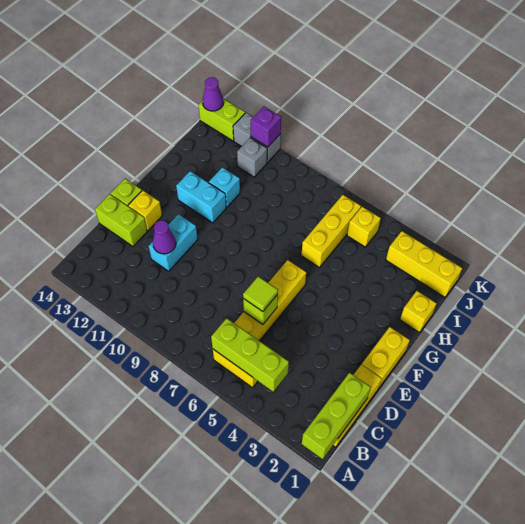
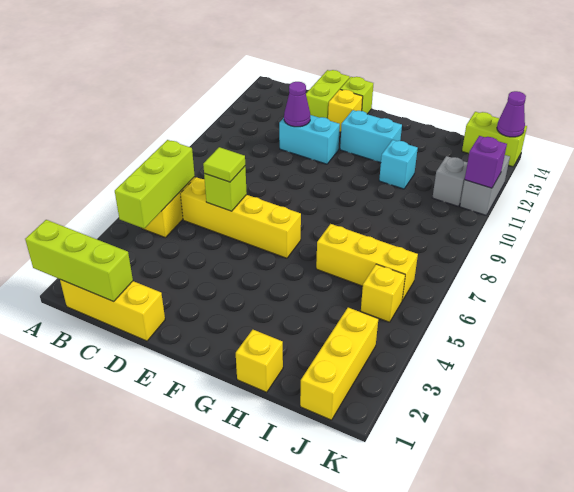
yellow brick E1:F1 level 1 -> none
cyan brick G11:G12 level 1 -> cyan brick F12:G12 level 1
lime brick K13:K14 level 1 -> lime brick J14:K14 level 1

